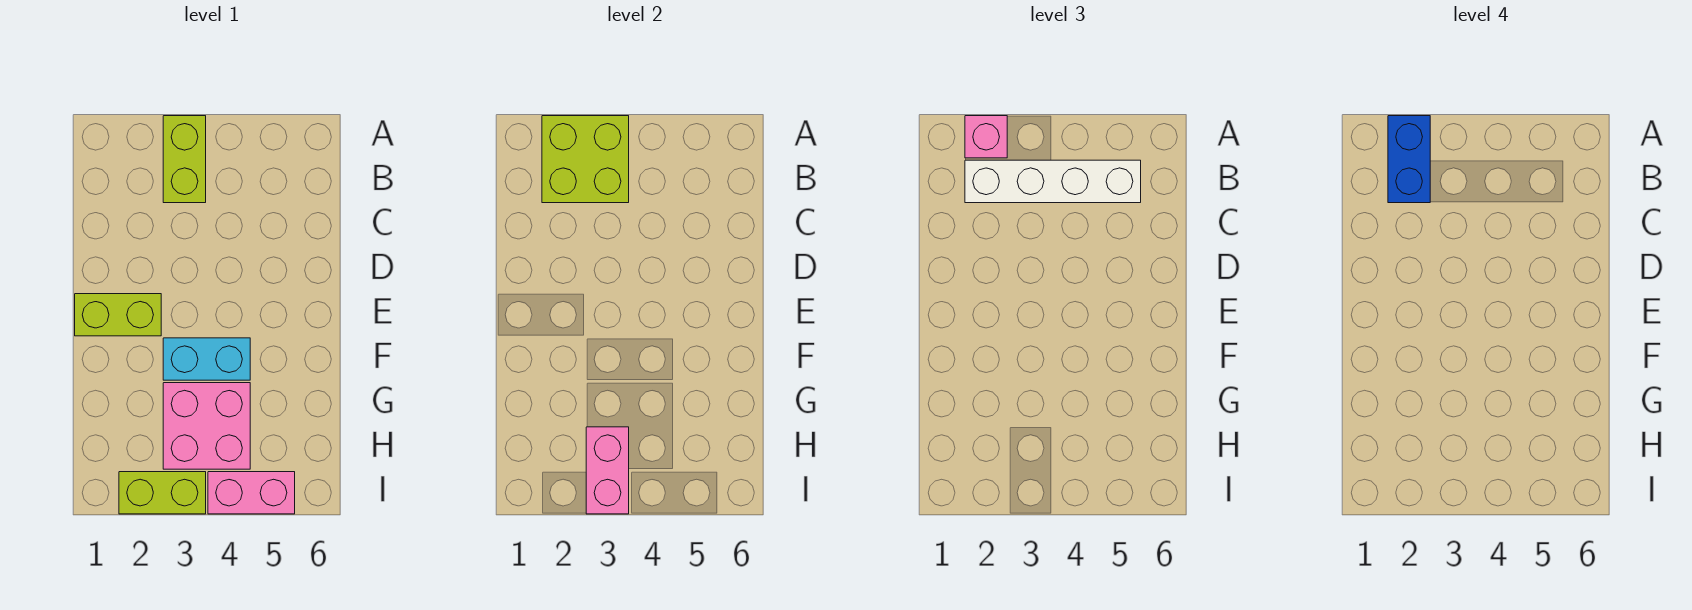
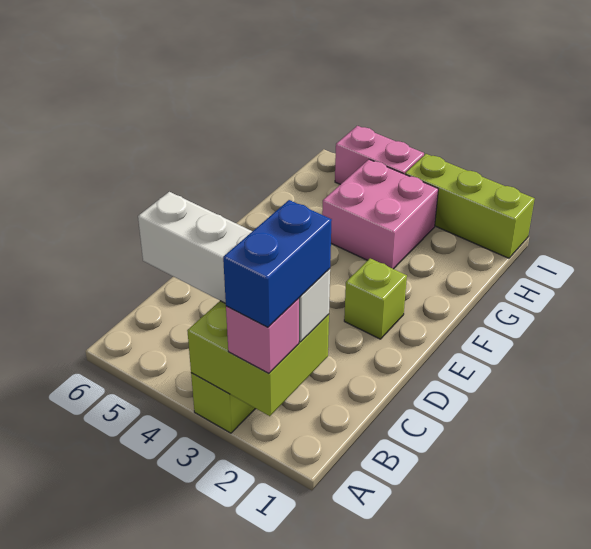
lime brick E1:E2 level 1 -> lime brick E2 level 1
cyan brick F3:F4 level 1 -> none
pink brick H3:I3 level 2 -> none
lime brick I2:I3 level 1 -> lime brick I1:I3 level 1

